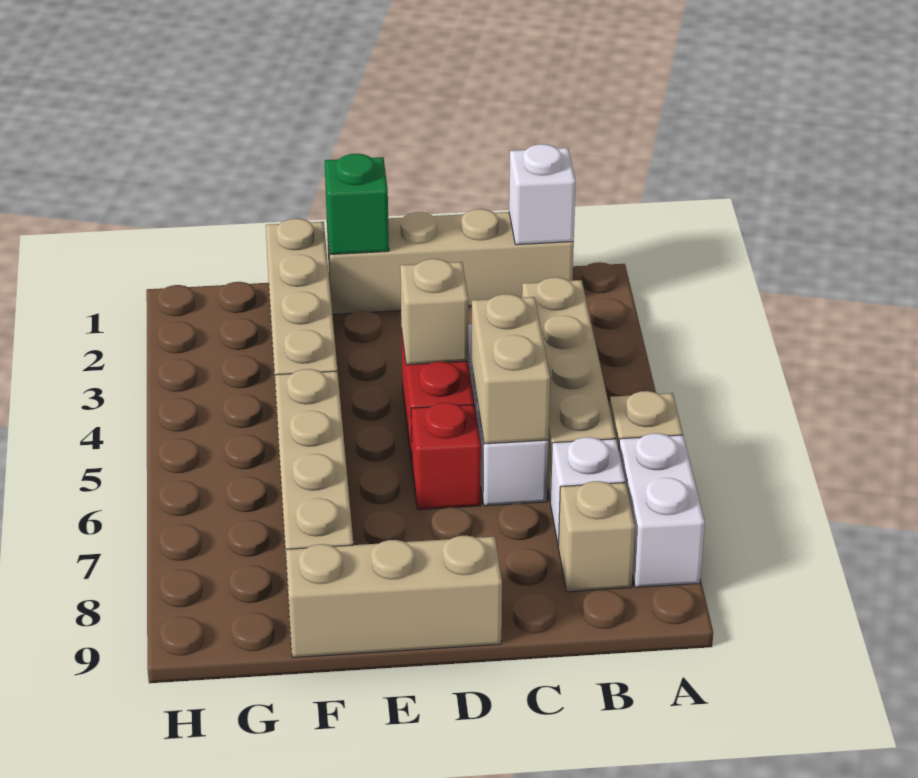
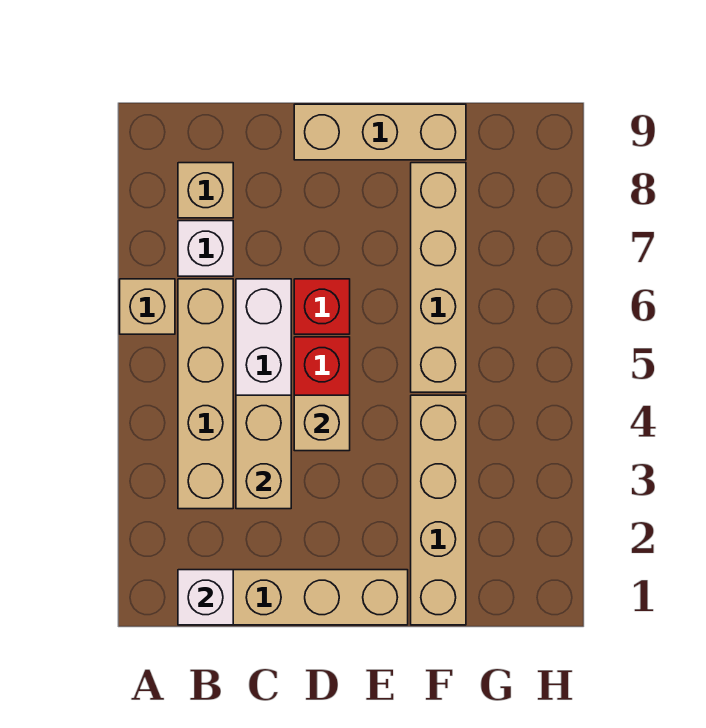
white brick A7:A8 level 1 -> none
tan brick C5:C6 level 2 -> tan brick C3:C4 level 2
green brick E1 level 2 -> none

